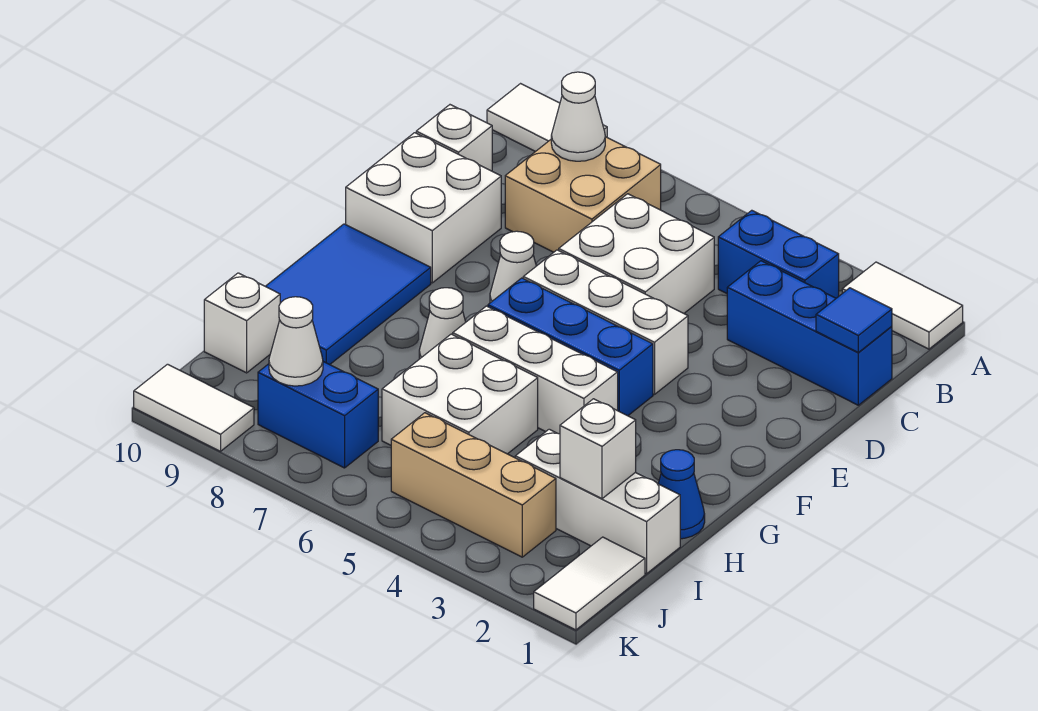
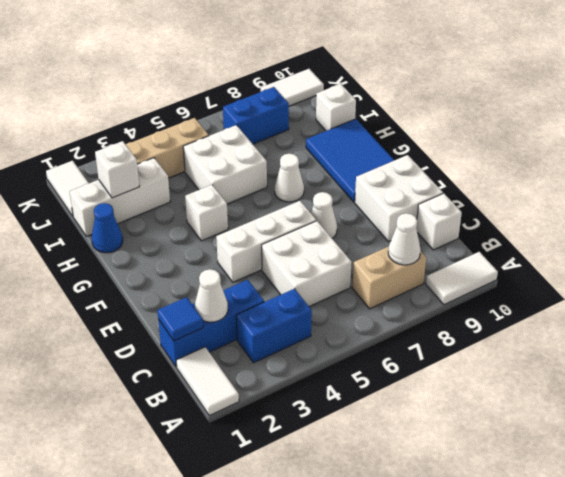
white tile A1:A2 level 1 -> white tile A1:B1 level 1
tan brick B7:C8 level 1 -> tan brick B7:B8 level 1
blue brick F4:F6 level 1 -> none
white brick G4:G6 level 1 -> white brick G4 level 1
white cone J8 level 2 -> white cone C2 level 2

